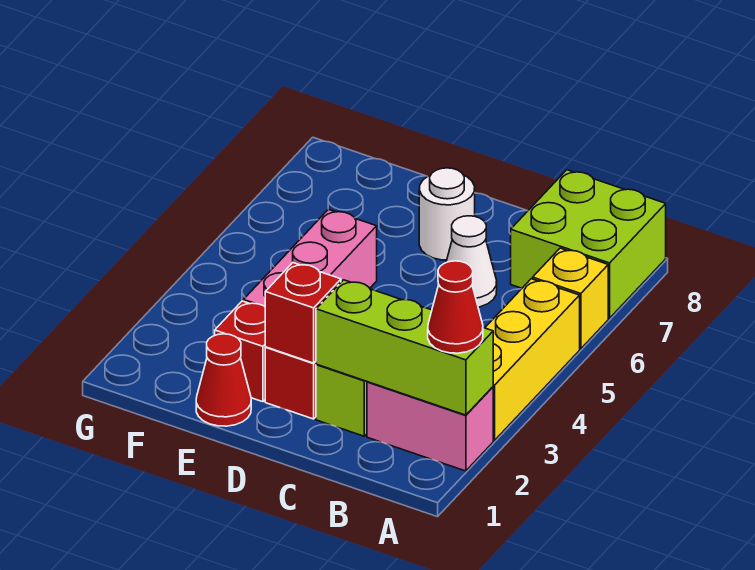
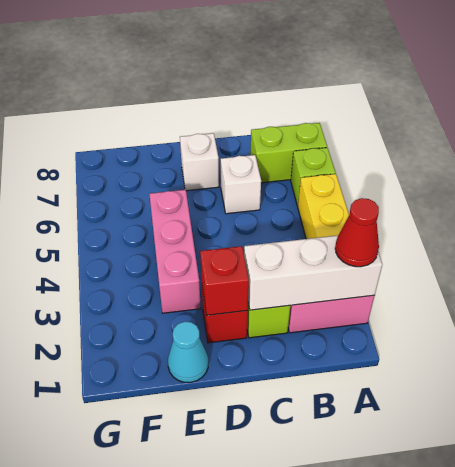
lime brick A2:C2 level 2 -> white brick A2:C2 level 2
yellow brick A6 level 1 -> lime brick A6 level 1
lime brick A7:B8 level 1 -> lime brick A7:B7 level 1
white cone C6 level 1 -> white brick C6 level 1
white round brick D7 level 1 -> white brick D7 level 1
red cone E1 level 1 -> cyan cone E1 level 1
red brick E2 level 1 -> none

